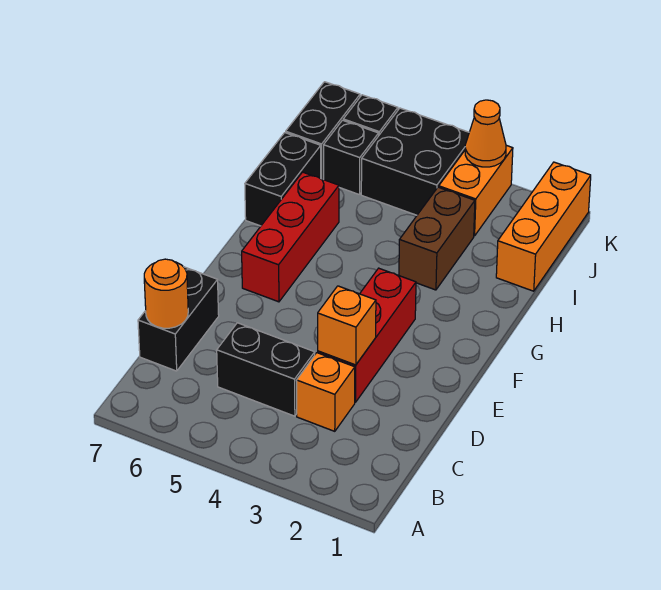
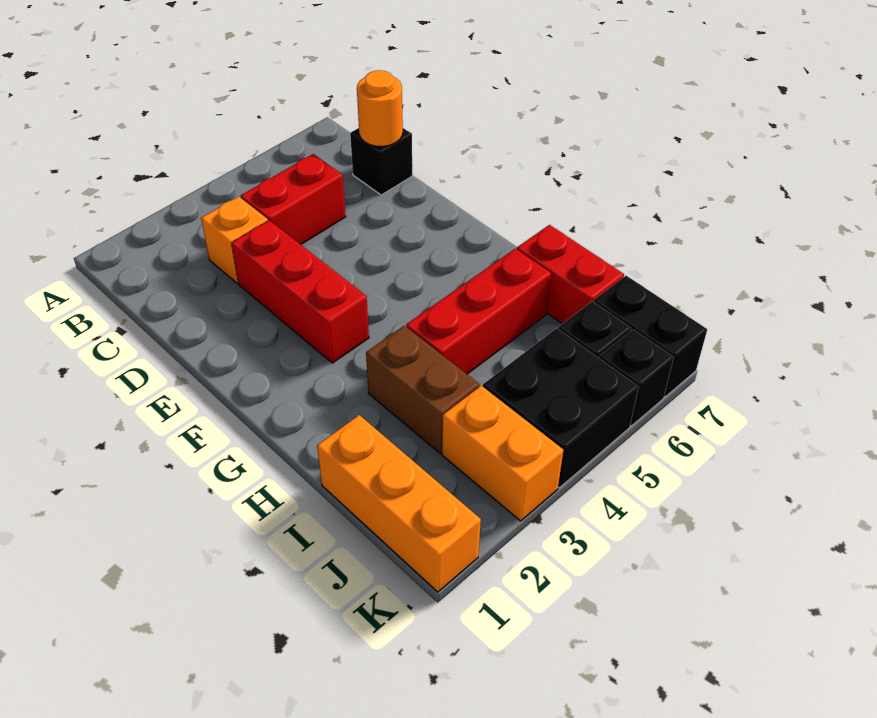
black brick C4:C5 level 1 -> red brick C4:C5 level 1
black brick C7:D7 level 1 -> black brick C7 level 1
orange brick D3 level 2 -> none
red brick F6:H6 level 1 -> red brick H4:H6 level 1
black brick H7:I7 level 1 -> red brick H7:I7 level 1
orange cone K3 level 2 -> none

